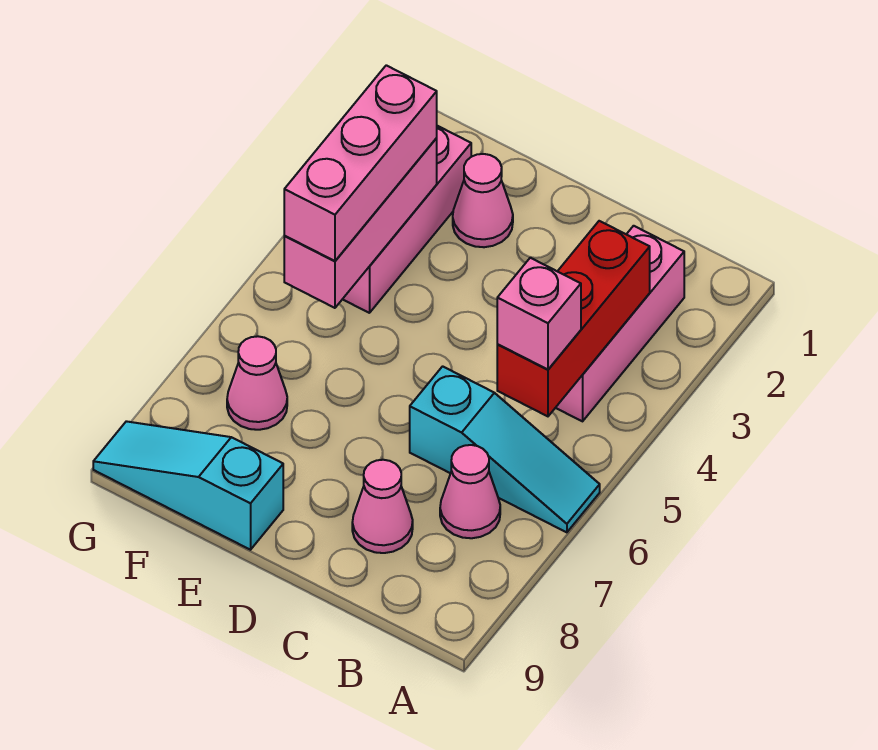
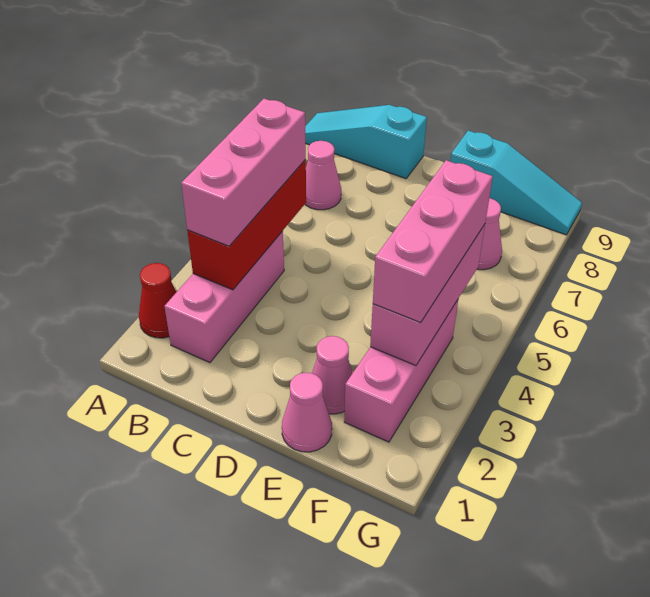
none -> red cone A2 level 1
cyan slope A6:C6 level 1 top C -> cyan slope A9:C9 level 1 top C
pink brick B5 level 3 -> pink brick B3:B5 level 3
pink cone C8 level 1 -> pink cone E1 level 1

